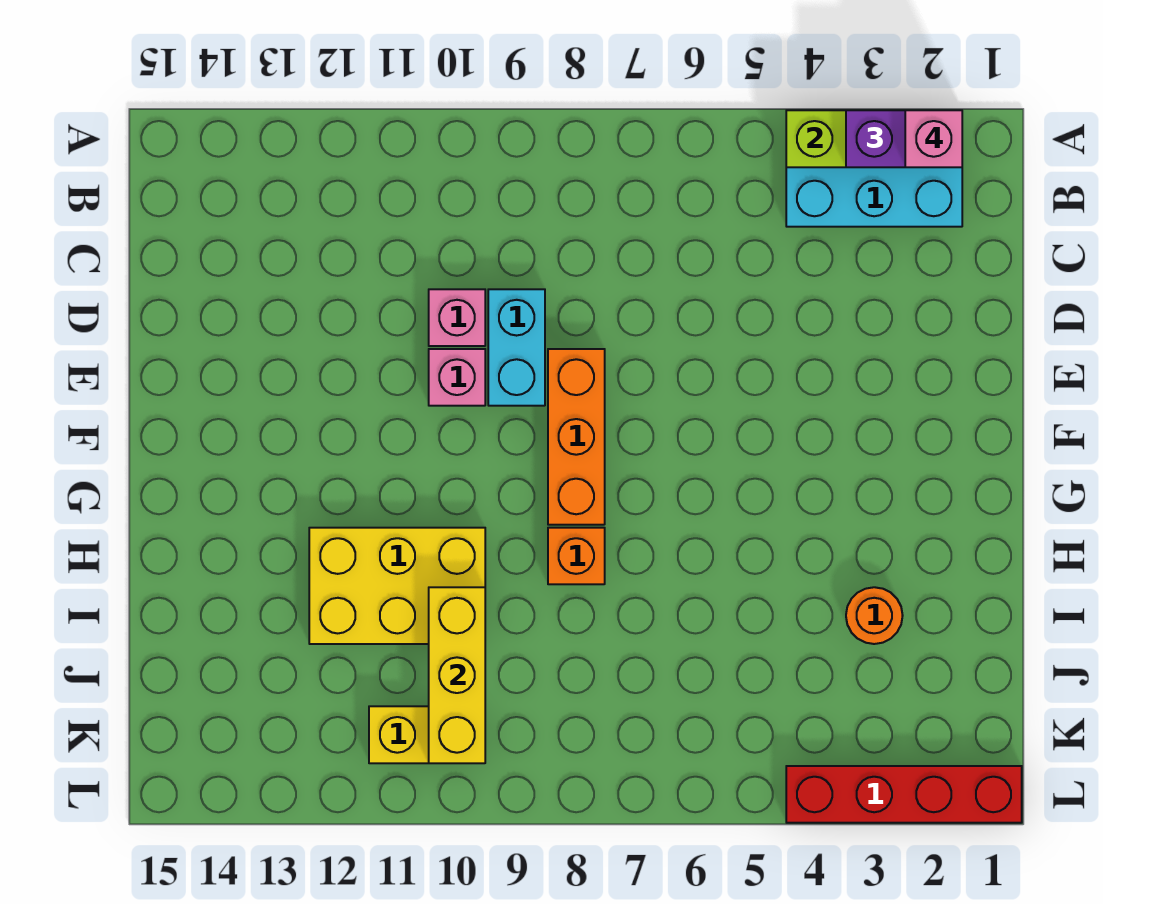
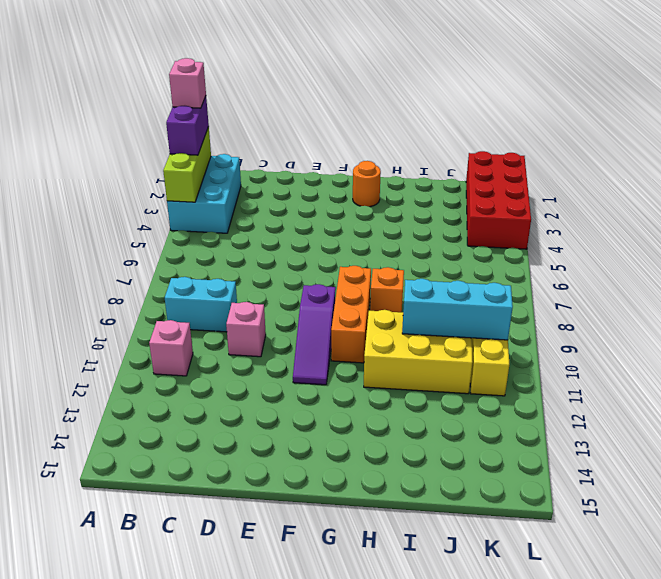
cyan brick D9:E9 level 1 -> cyan brick B9:C9 level 1
orange brick E8:G8 level 1 -> orange brick G8:G10 level 1
pink brick E10 level 1 -> pink brick B11 level 1
none -> purple slope F9:F11 level 1 top 9
yellow brick H10:I12 level 1 -> yellow brick H10:J11 level 1
orange round brick I3 level 1 -> orange round brick G2 level 1
yellow brick I10:K10 level 2 -> cyan brick I10:K10 level 2
red brick L1:L4 level 1 -> red brick K1:L4 level 1

